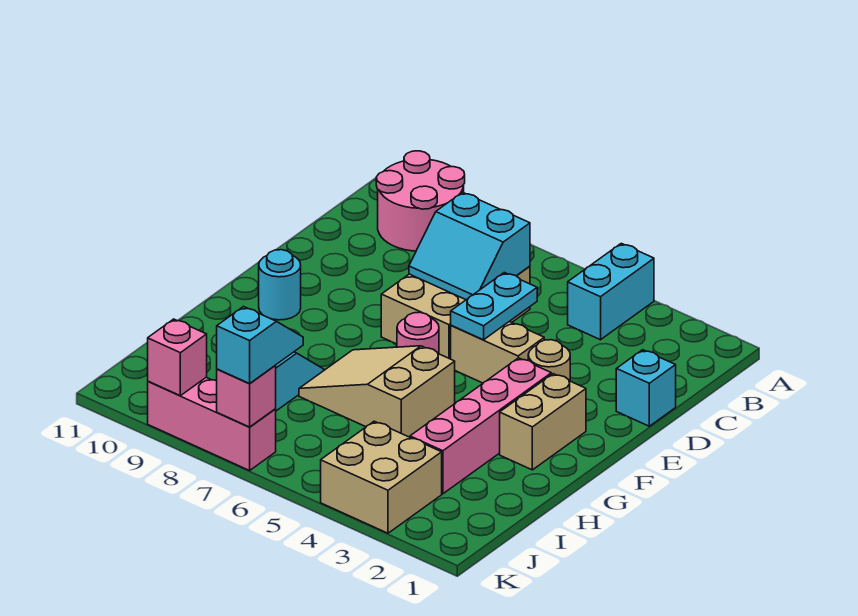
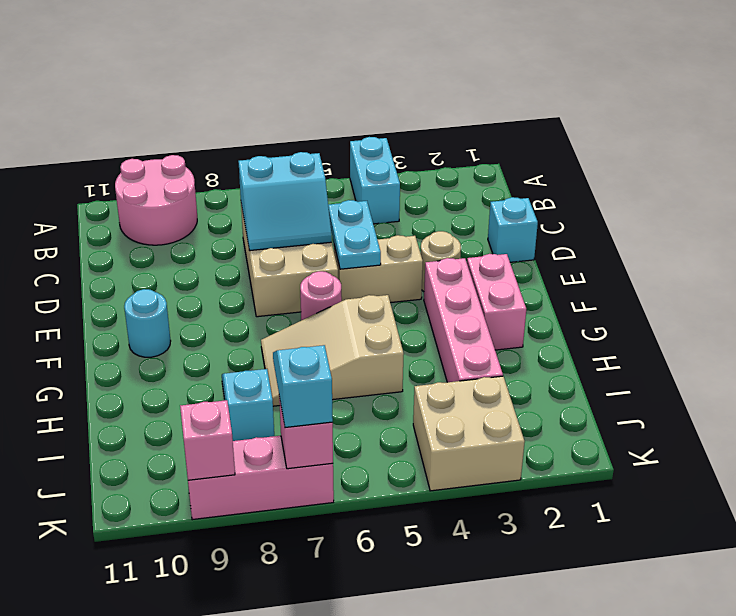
tan brick F2:G2 level 1 -> pink brick F2:G2 level 1

